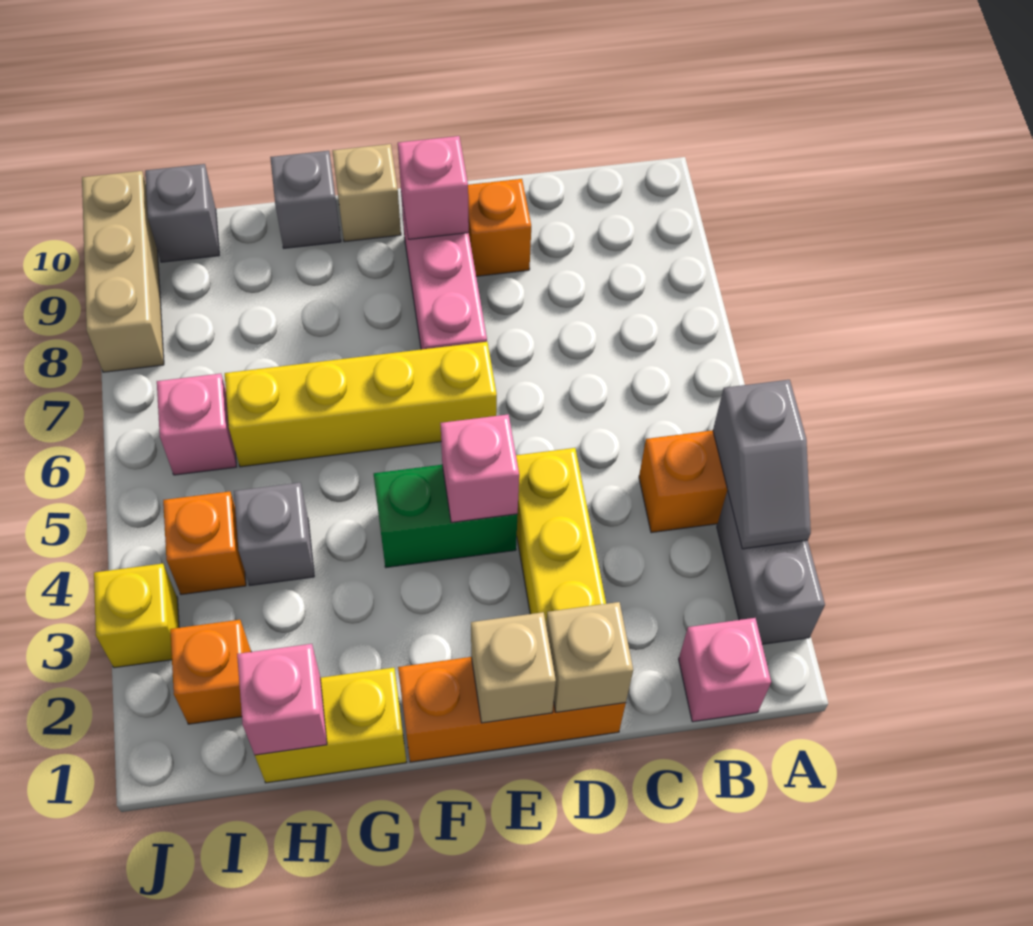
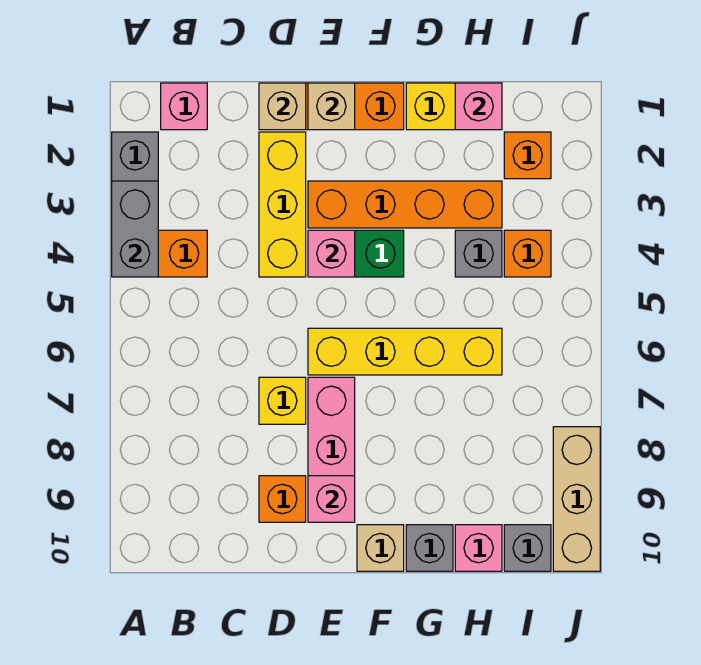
grey slope A3:A4 level 2 top 4 -> grey brick A3:A4 level 2
none -> orange brick E3:H3 level 1
pink brick I6 level 1 -> pink brick H10 level 1
yellow brick J3 level 1 -> yellow brick D7 level 1

